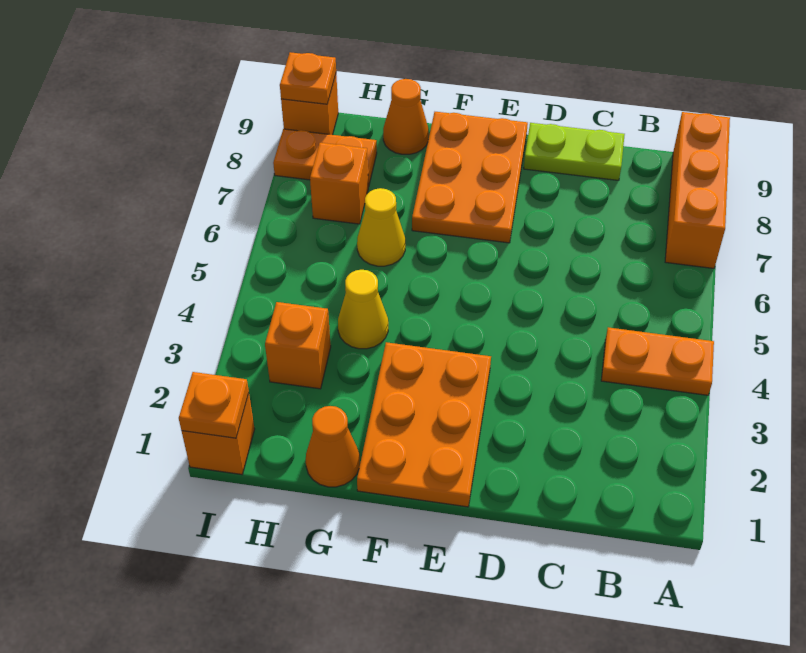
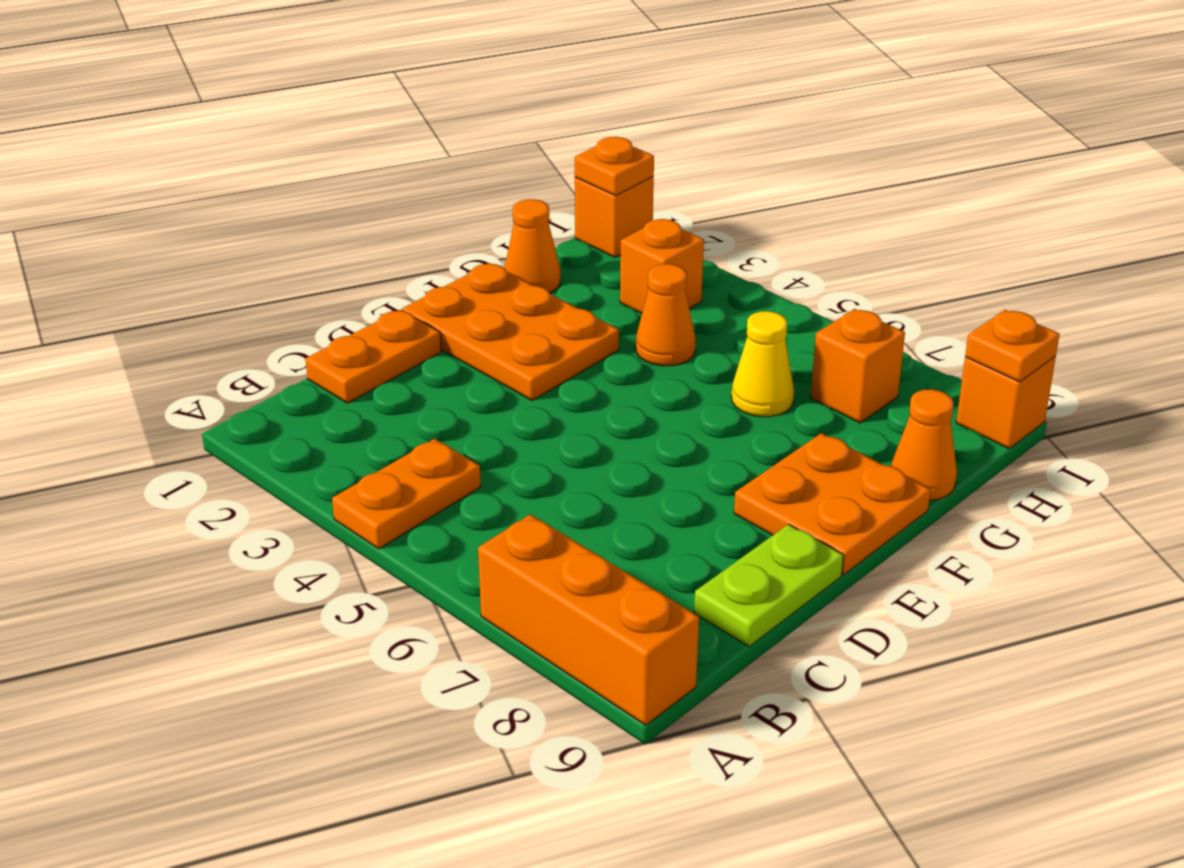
orange plate E7:F9 level 1 -> orange plate E8:F9 level 1
yellow cone G4 level 1 -> orange cone G4 level 1
orange plate H8:I8 level 1 -> orange plate C1:D1 level 1

